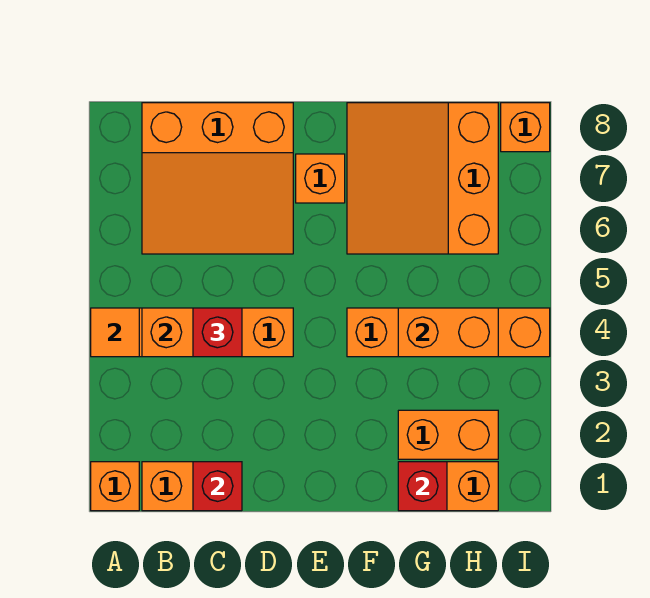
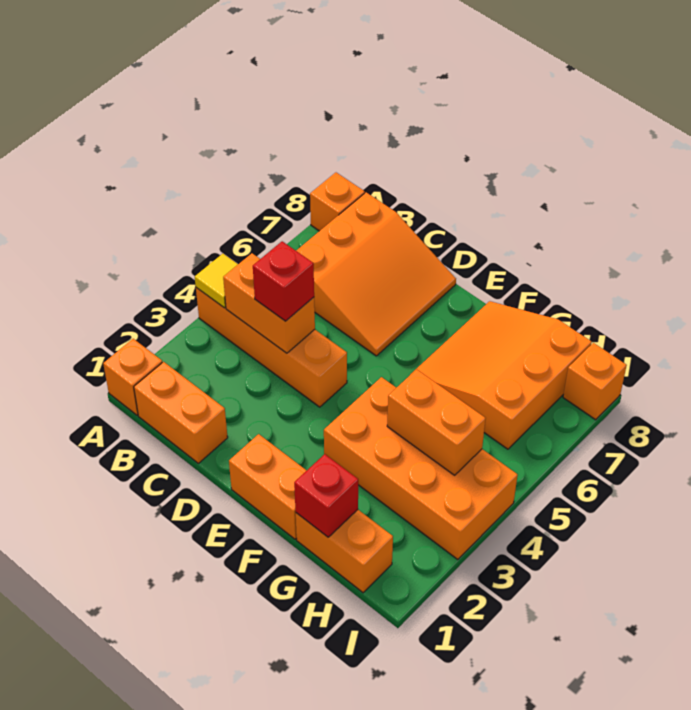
orange tile A4 level 2 -> yellow tile A4 level 2
orange slope B6:D8 level 1 top 8 -> orange slope B6:D8 level 1 top B
red brick C1 level 2 -> none
orange brick E7 level 1 -> orange brick A8 level 1
orange brick F4:I4 level 1 -> orange brick F3:I4 level 1
orange brick G2:H2 level 1 -> orange brick E1:F1 level 1

